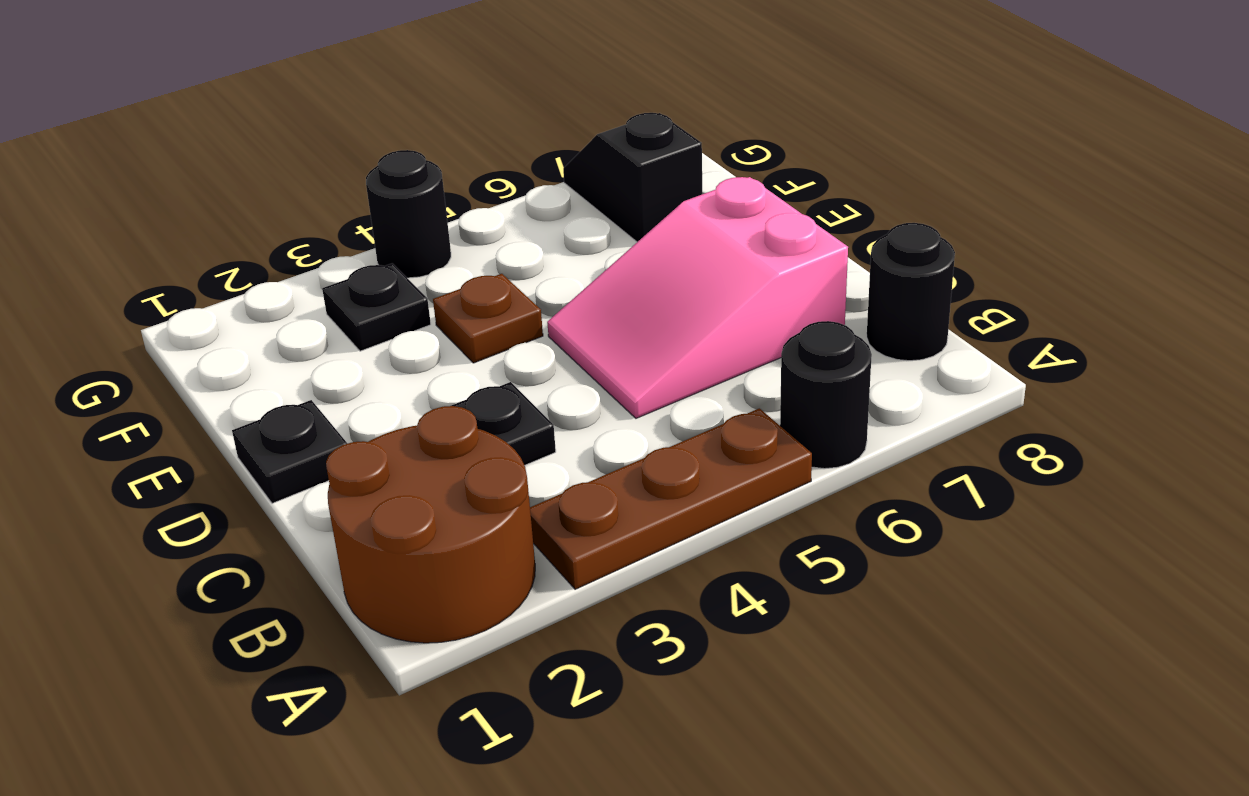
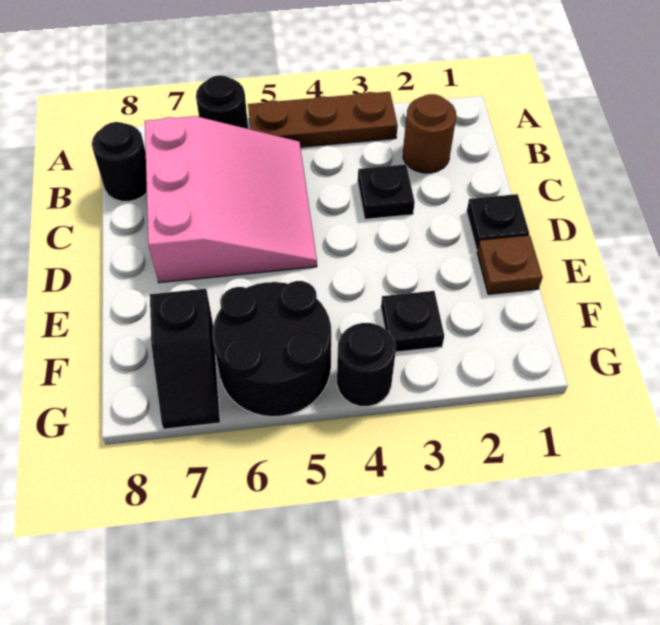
brown round brick A1:B2 level 1 -> brown round brick B2 level 1
pink slope C5:D7 level 1 top 7 -> pink slope B5:D7 level 1 top 7
brown plate E4 level 1 -> brown plate E1 level 1
none -> black round brick F5:G6 level 1

